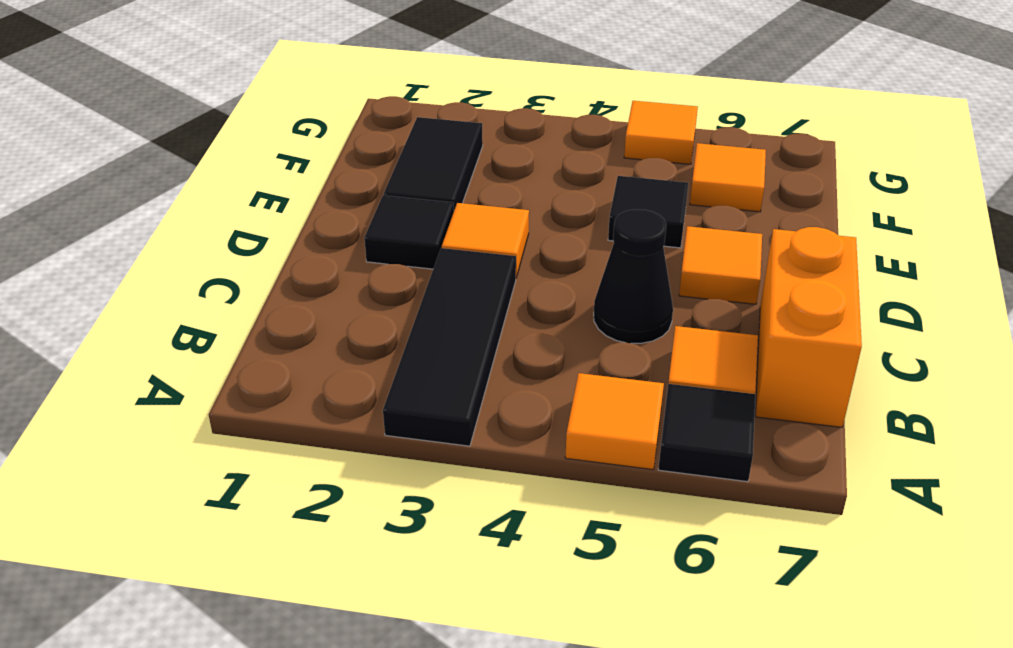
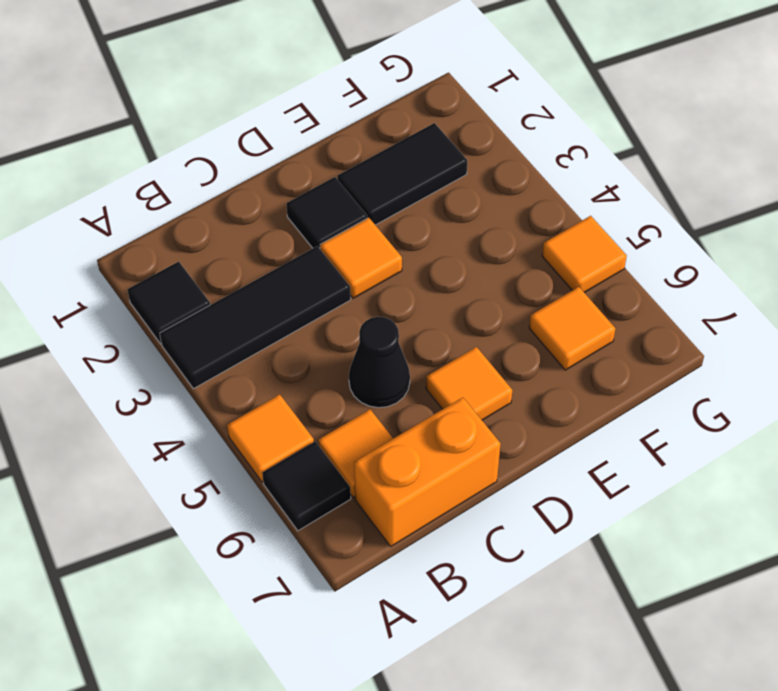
black tile E5 level 1 -> black tile A2 level 1

